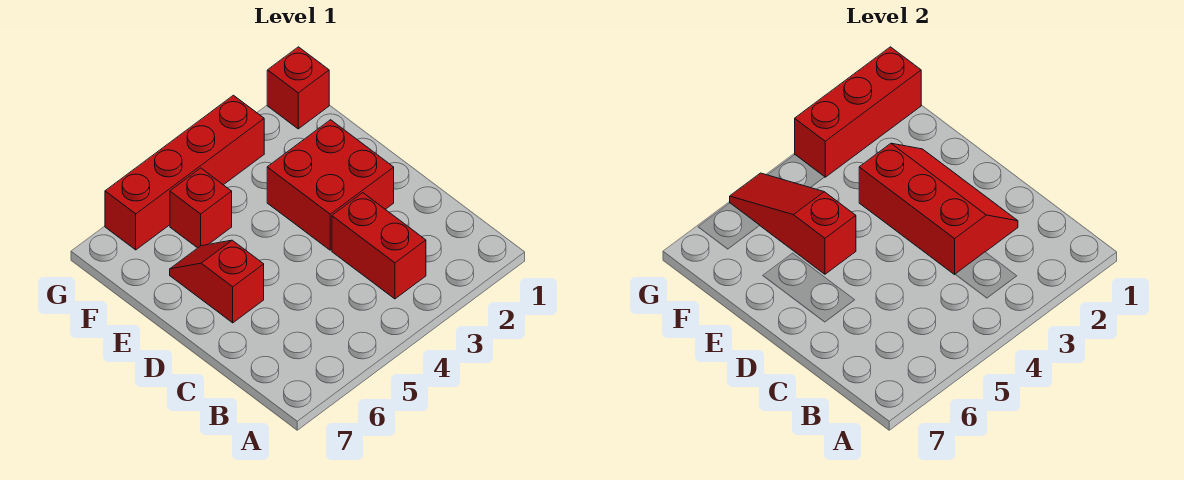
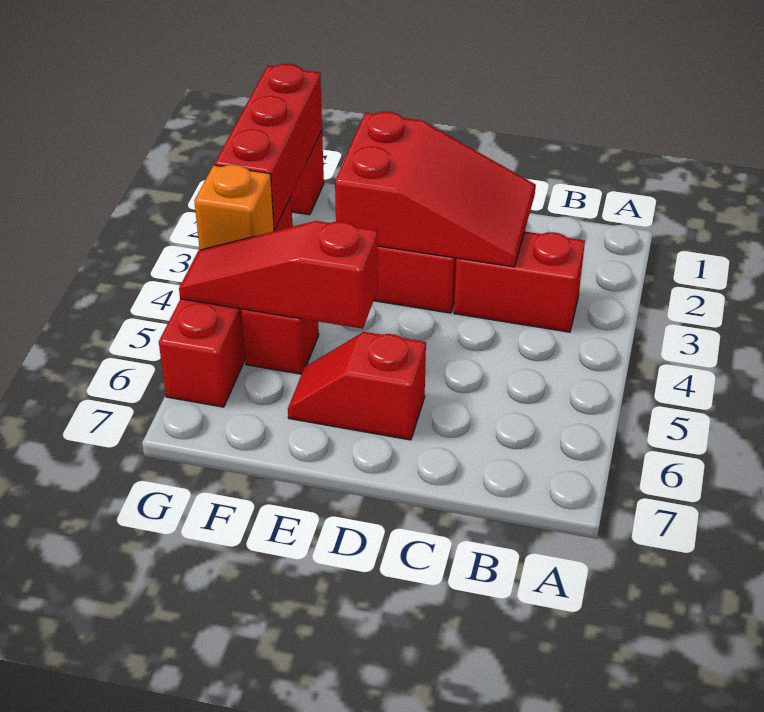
red slope C2:E3 level 2 top 3 -> red slope C2:E3 level 2 top E
none -> orange brick G4 level 2

